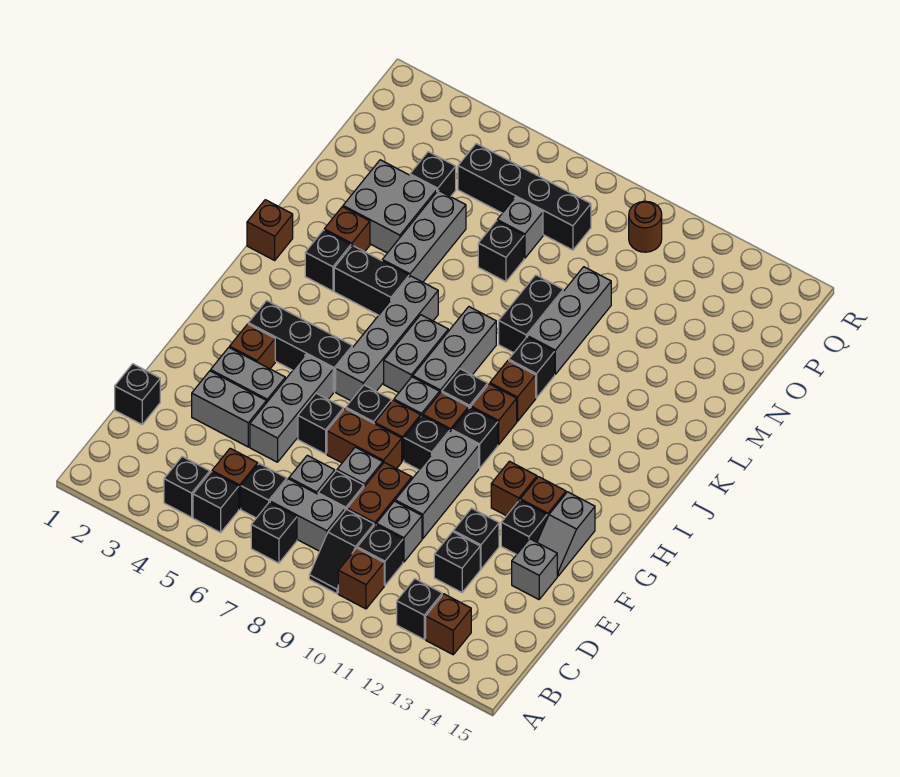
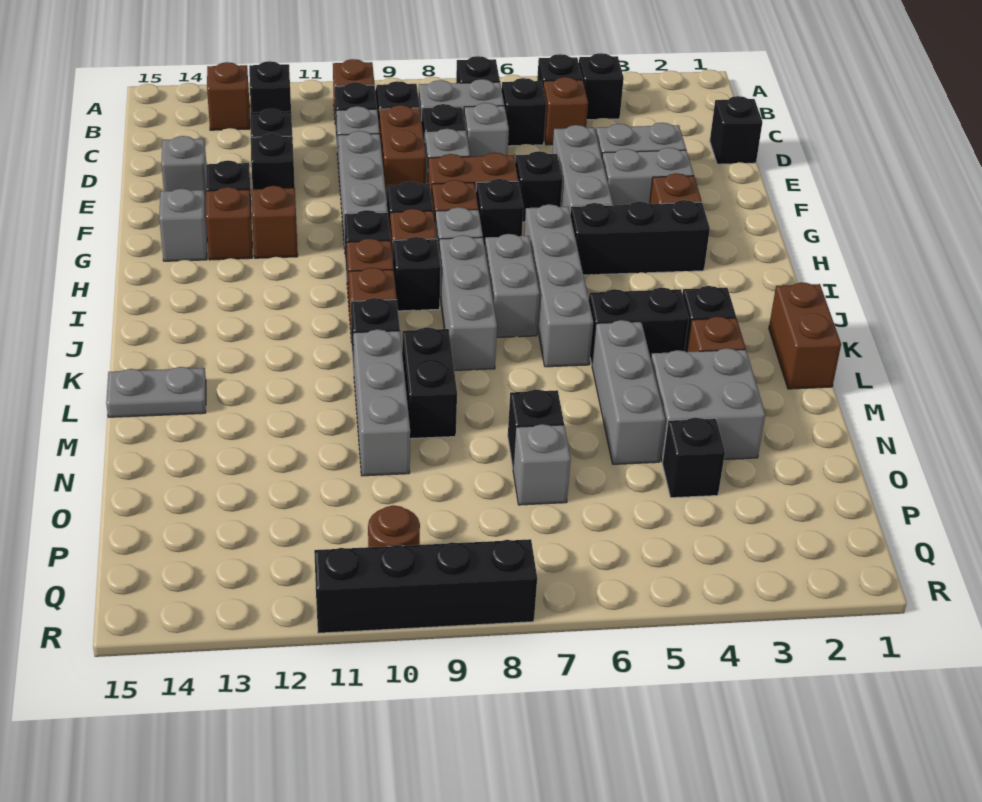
brown brick K1 level 1 -> brown brick K1:L1 level 1
none -> grey plate L14:L15 level 1
black brick P5:P8 level 1 -> black brick R8:R11 level 1

